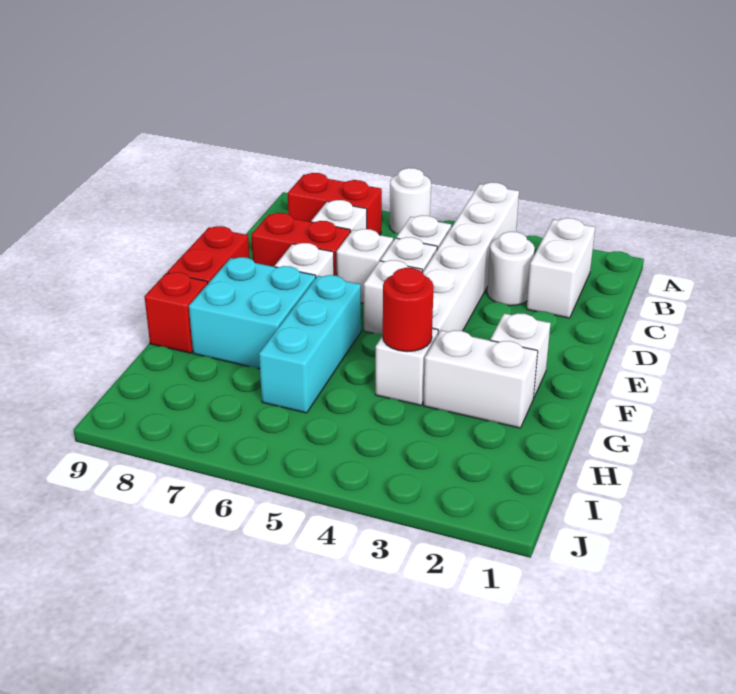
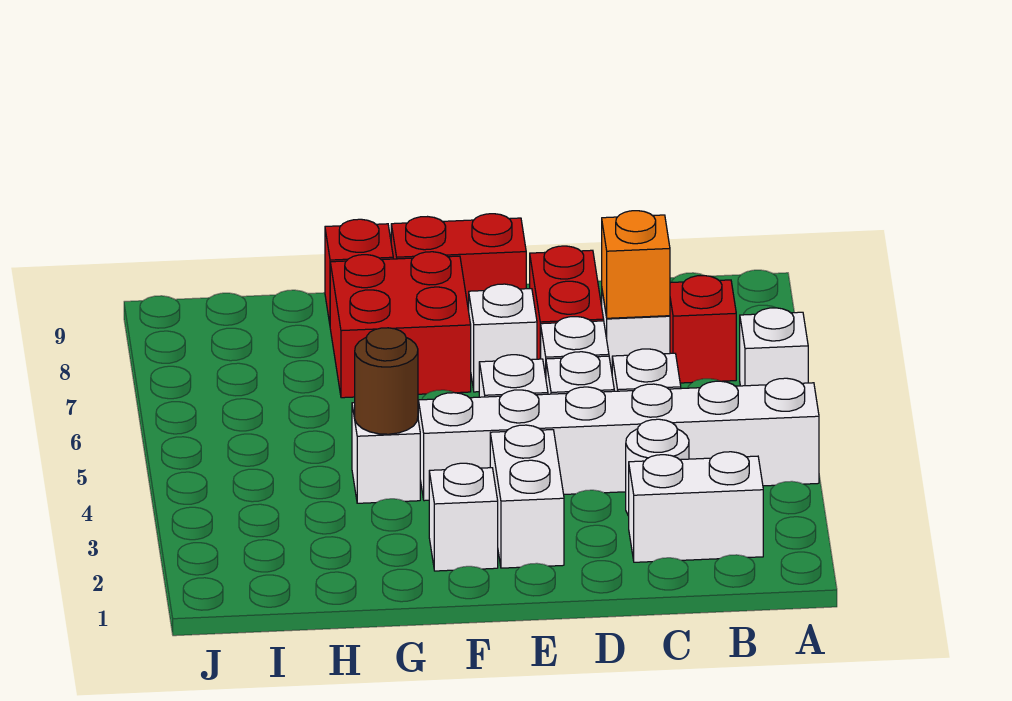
white round brick A6 level 1 -> white brick A6 level 1
red brick B7:B8 level 1 -> red brick B7 level 1
none -> orange brick C7 level 2
cyan brick F6:H6 level 1 -> none
cyan brick F7:G8 level 1 -> red brick F7:G8 level 1
white brick G2:G3 level 1 -> white brick E2:E3 level 1
red round brick G4 level 2 -> brown round brick G4 level 2

